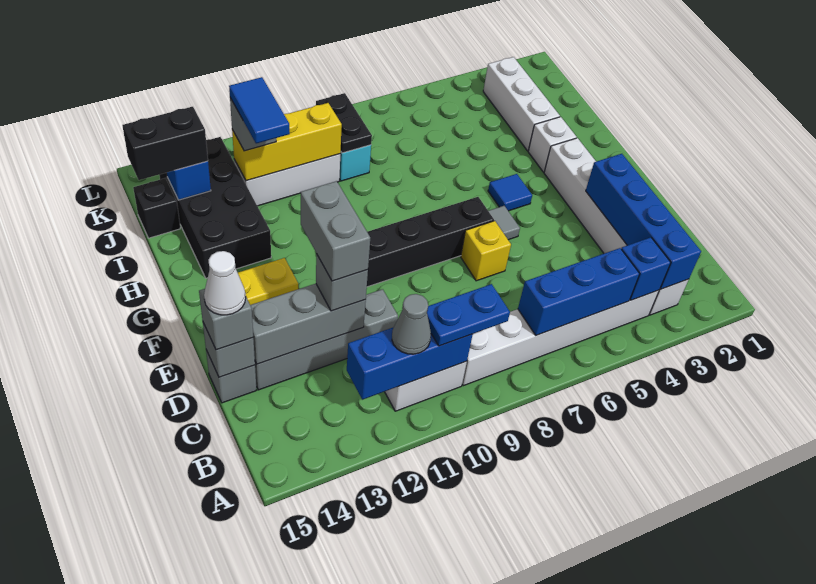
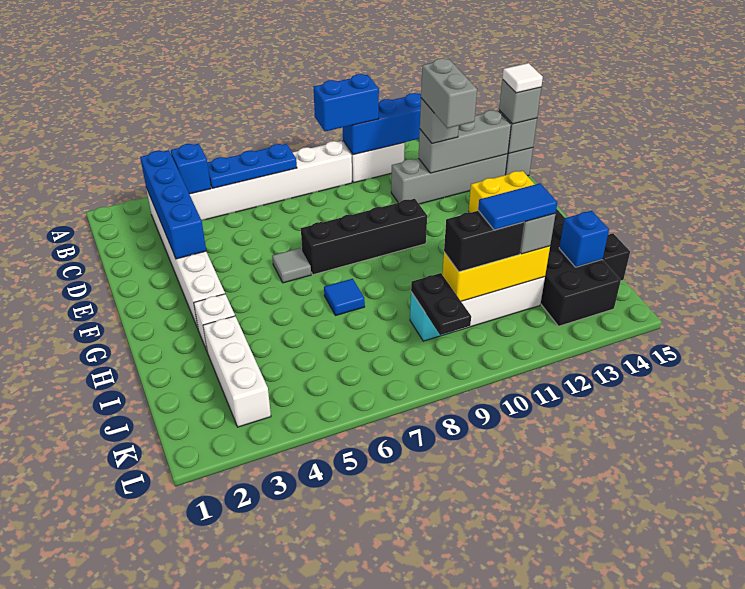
blue brick B5:B7 level 2 -> blue plate B5:B7 level 2
blue plate B9:B10 level 3 -> blue brick B9:B10 level 3
grey cone B11 level 3 -> none
white cone D15 level 4 -> white tile D15 level 4
yellow brick E7 level 1 -> none
blue tile G5 level 1 -> blue tile H7 level 1
blue tile I12:J12 level 4 -> blue tile J11:J12 level 4
black brick J14:J15 level 3 -> black brick J10:J11 level 3

